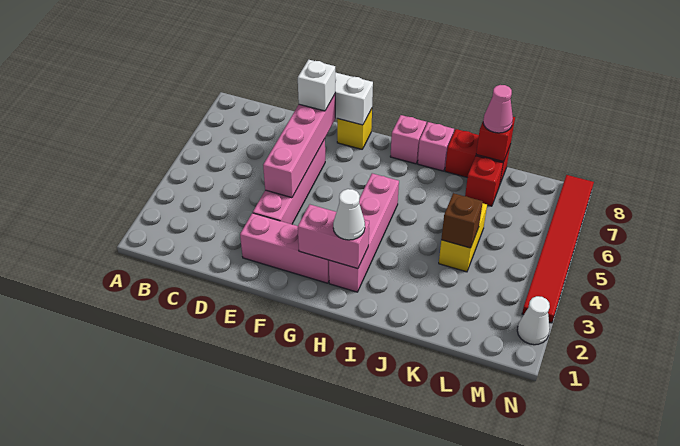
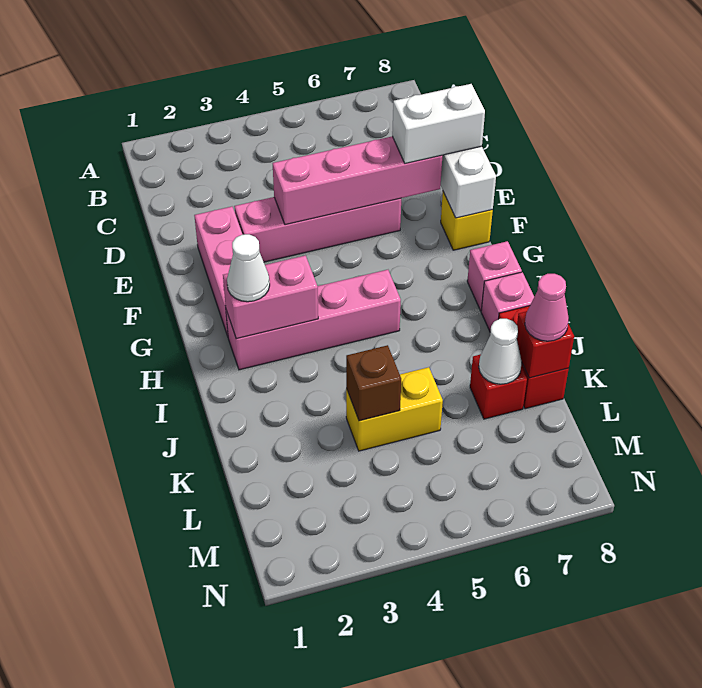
white brick E7 level 3 -> white brick E7:E8 level 3
pink brick G2:H2 level 2 -> pink brick H2:H3 level 2
white cone N2 level 1 -> white cone K7 level 2
red tile N3:N8 level 1 -> none

